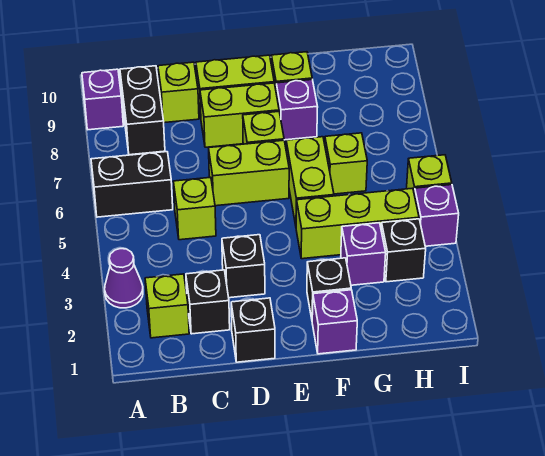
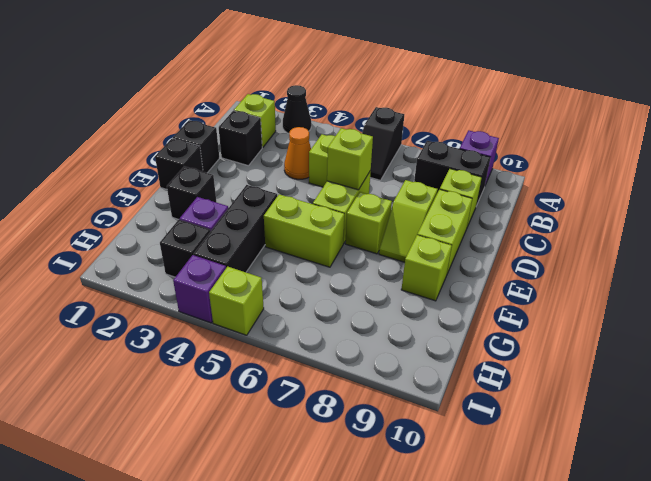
purple cone A3 level 1 -> black cone A3 level 1
black brick A6:B6 level 1 -> black slope A6:B6 level 1 top A
none -> orange cone C4 level 1
black brick D3 level 1 -> black brick E1 level 1
lime brick D8:E8 level 1 -> lime slope D8:E8 level 1 top D
purple brick F1 level 1 -> none
lime brick F4:H4 level 1 -> black brick F4:H4 level 1
purple brick F8 level 1 -> none
lime brick G6 level 1 -> lime brick D6 level 2

